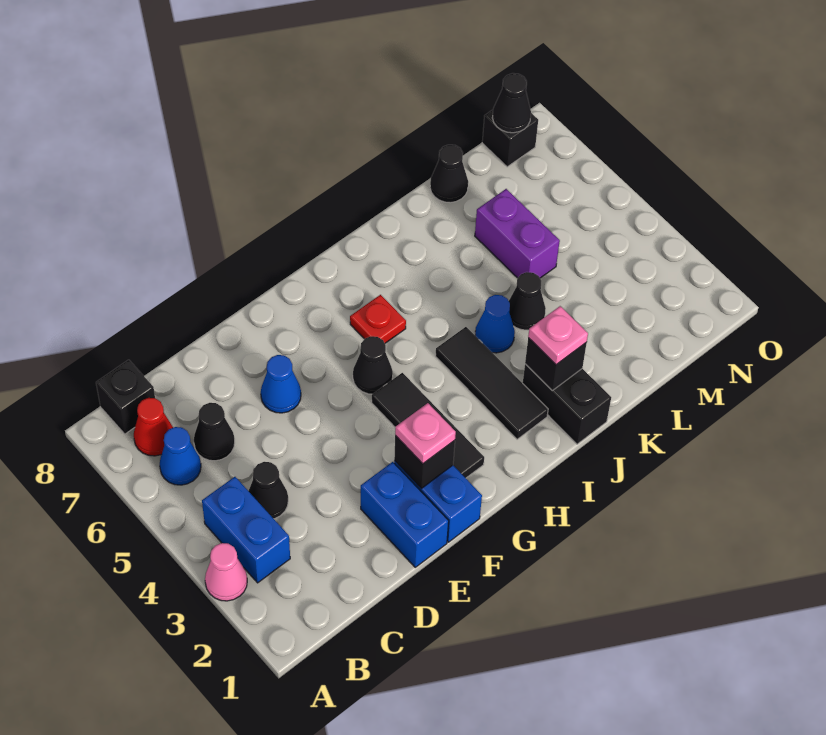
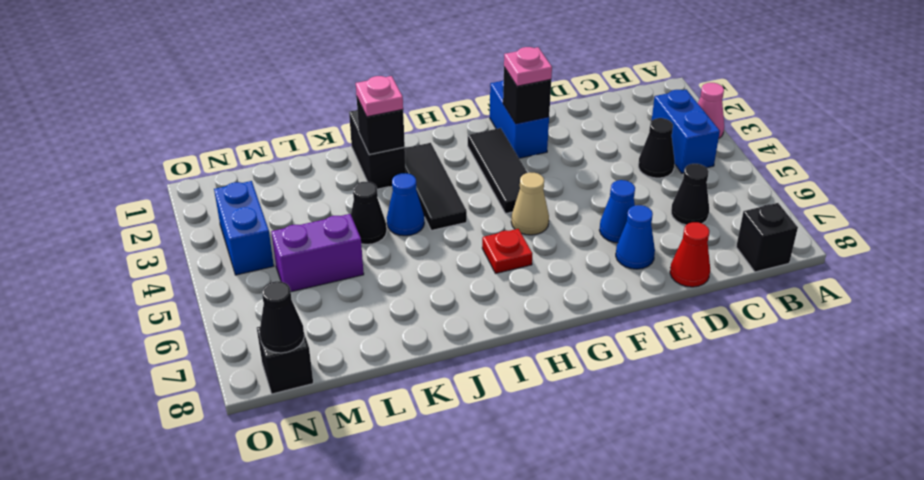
blue cone B6 level 1 -> blue cone E7 level 1
red cone B7 level 1 -> red cone D8 level 1
blue brick E1:E2 level 1 -> blue brick N3:N4 level 1
black cone G5 level 1 -> tan cone G5 level 1
purple brick L5:L6 level 1 -> purple brick L5:M5 level 1
black cone L8 level 1 -> none

